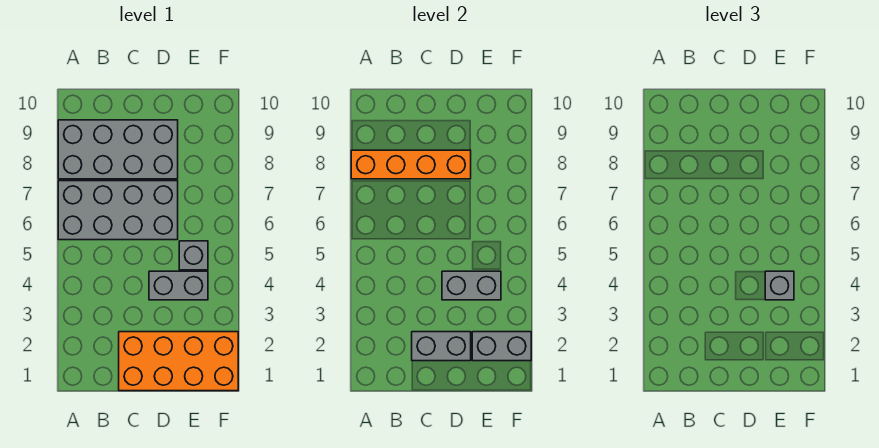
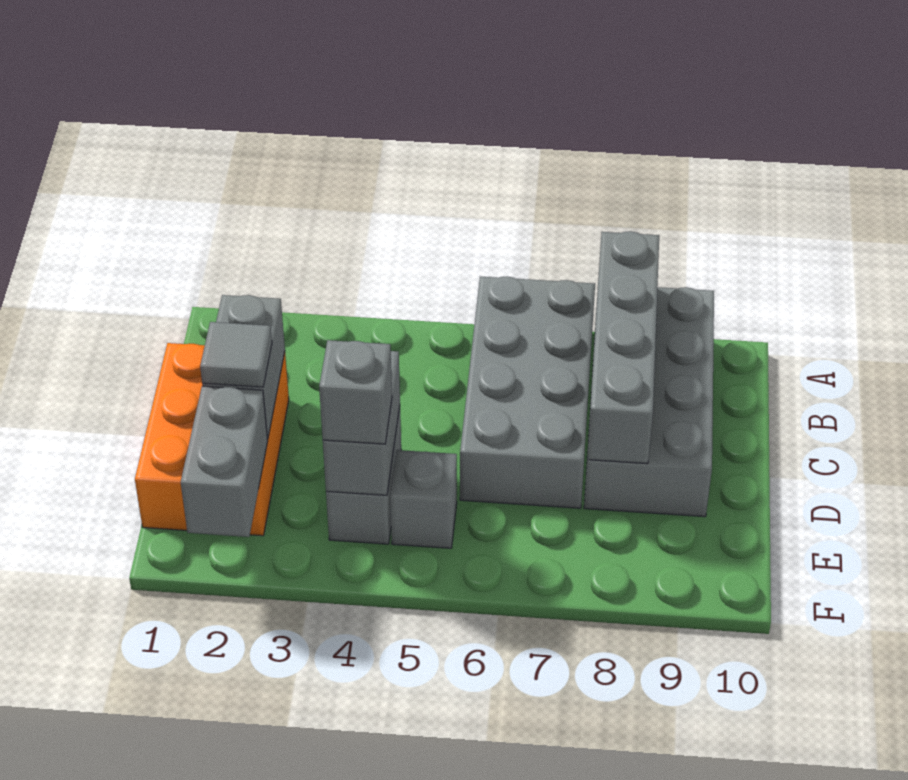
orange brick A8:D8 level 2 -> grey brick A8:D8 level 2
orange brick C1:F2 level 1 -> orange brick C1:E2 level 1
none -> grey tile D2 level 3

